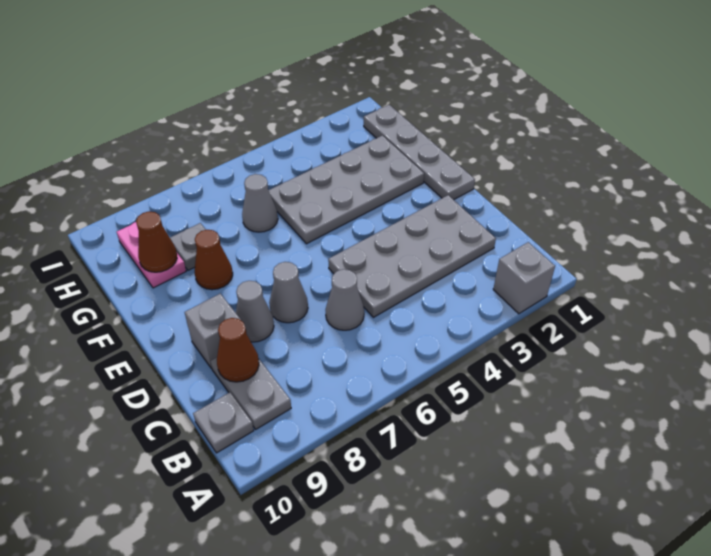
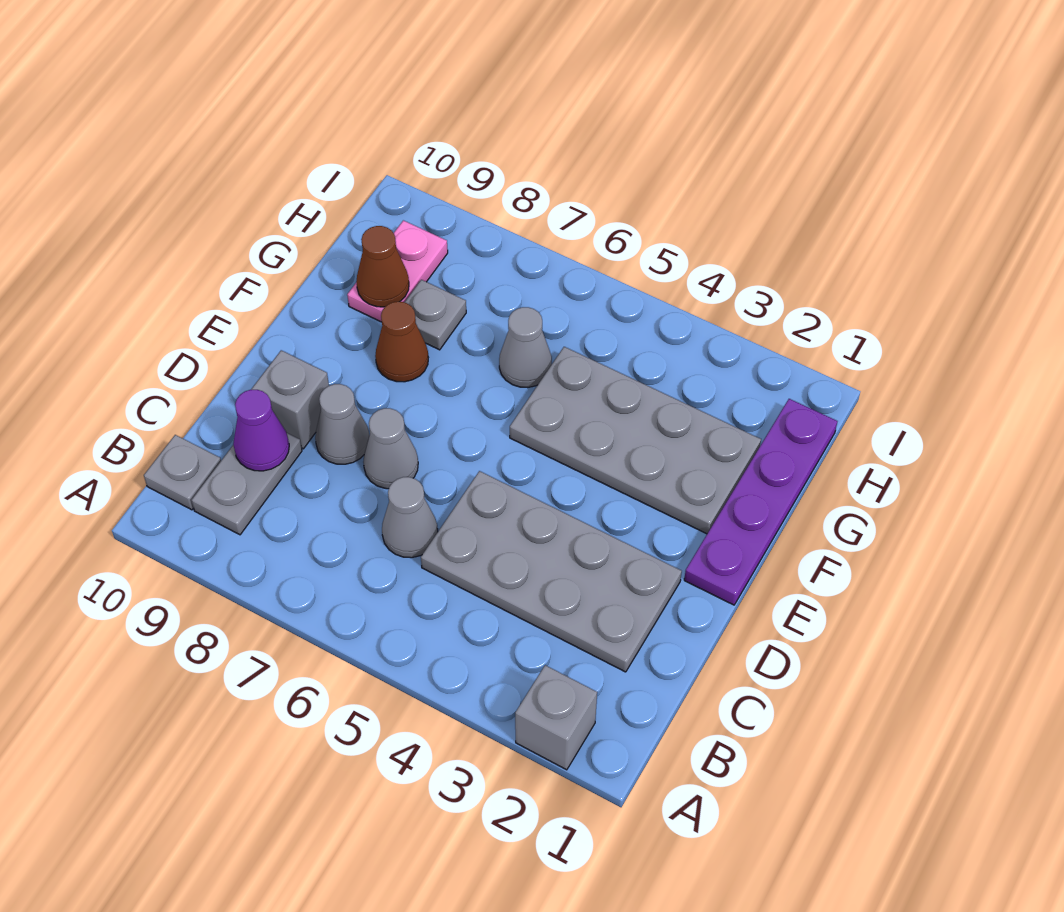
brown cone C9 level 2 -> purple cone C9 level 2
grey plate E1:H1 level 1 -> purple plate E1:H1 level 1

